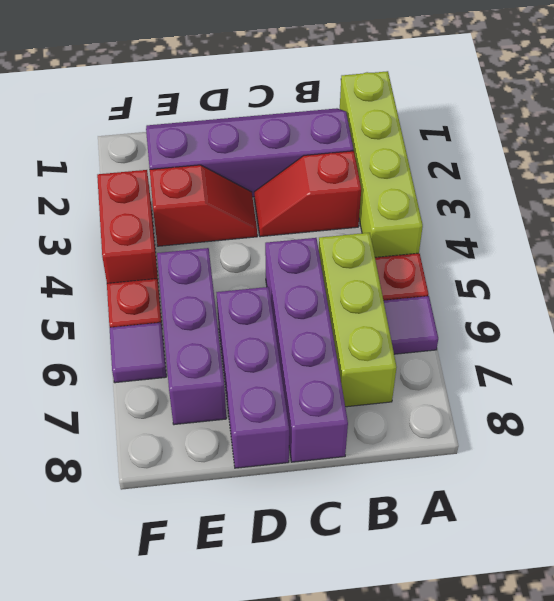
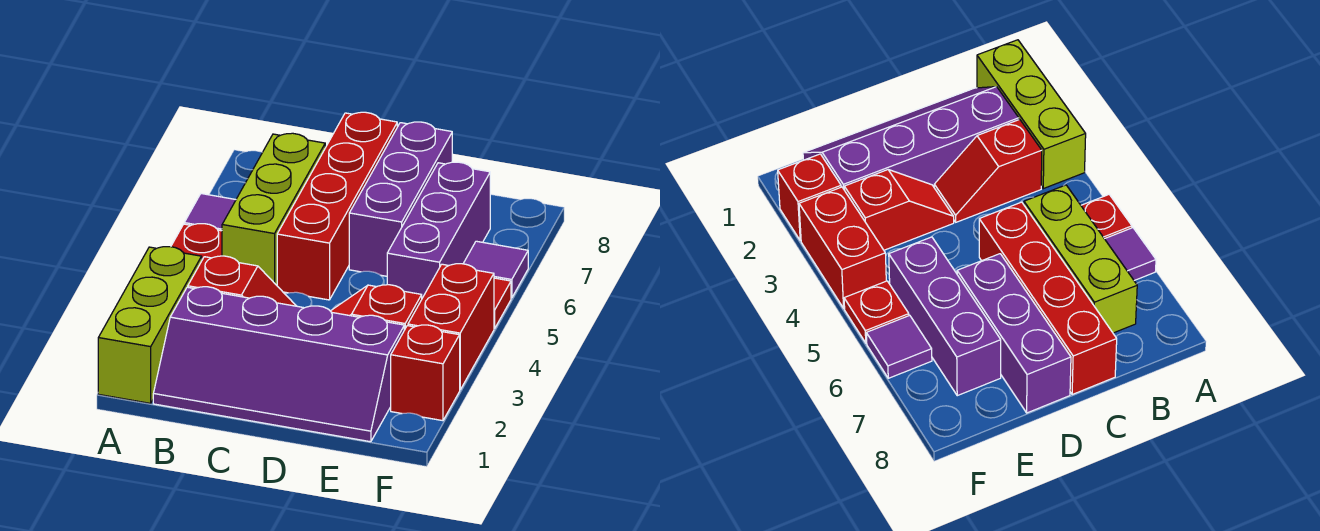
lime brick A1:A4 level 1 -> lime brick A1:A3 level 1
purple brick C5:C8 level 1 -> red brick C5:C8 level 1
none -> red brick F2 level 1

